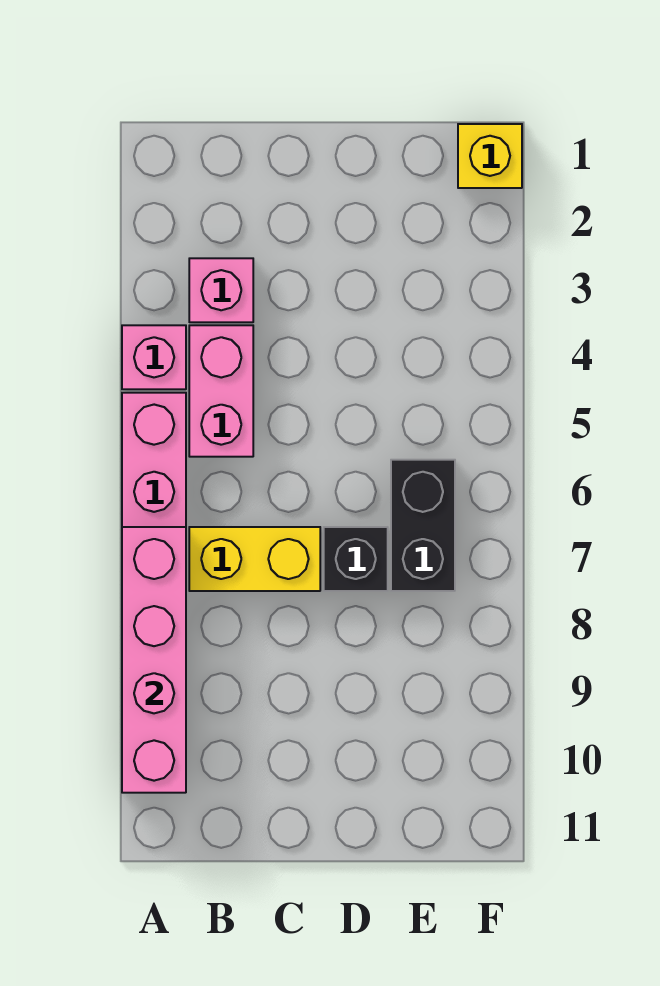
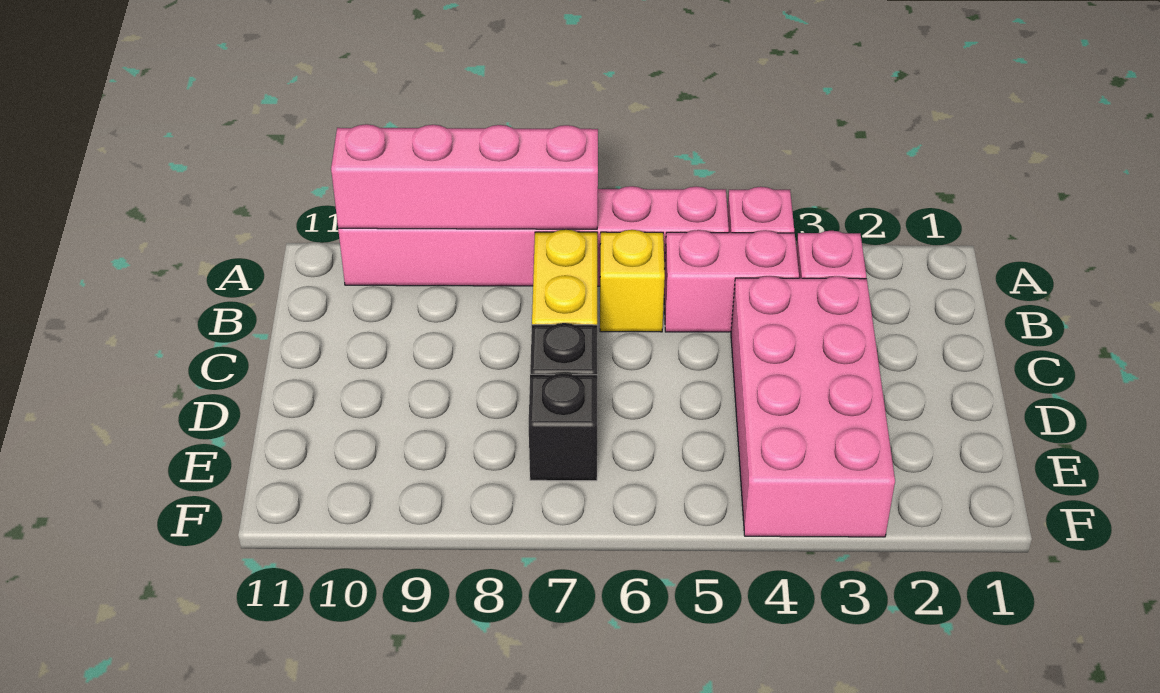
none -> pink brick C3:F4 level 1
black brick E6:E7 level 1 -> black brick E7 level 1
yellow brick F1 level 1 -> yellow brick B6 level 1

